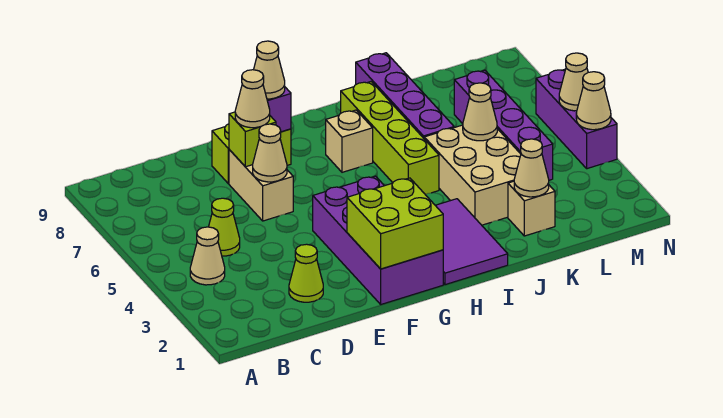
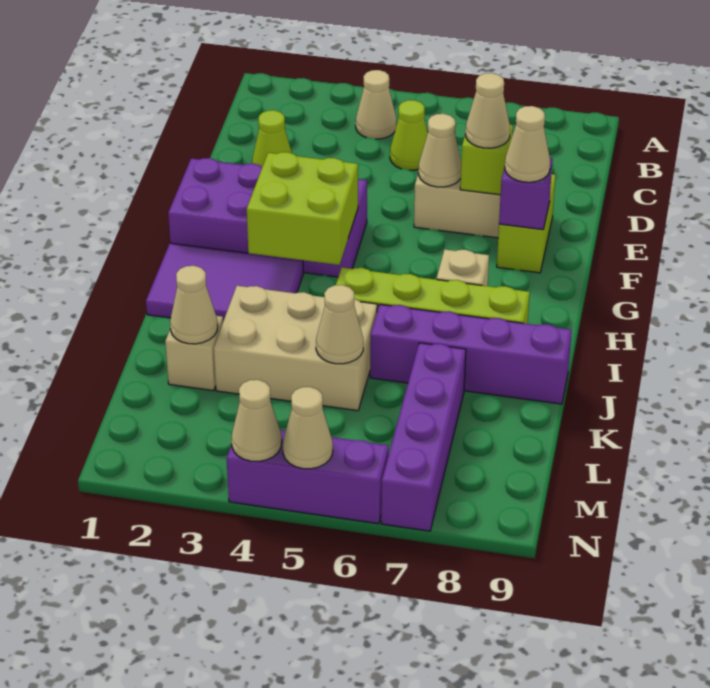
lime brick F1:G2 level 2 -> lime brick G3:H4 level 2
purple brick L4:L7 level 1 -> purple brick K7:N7 level 1

